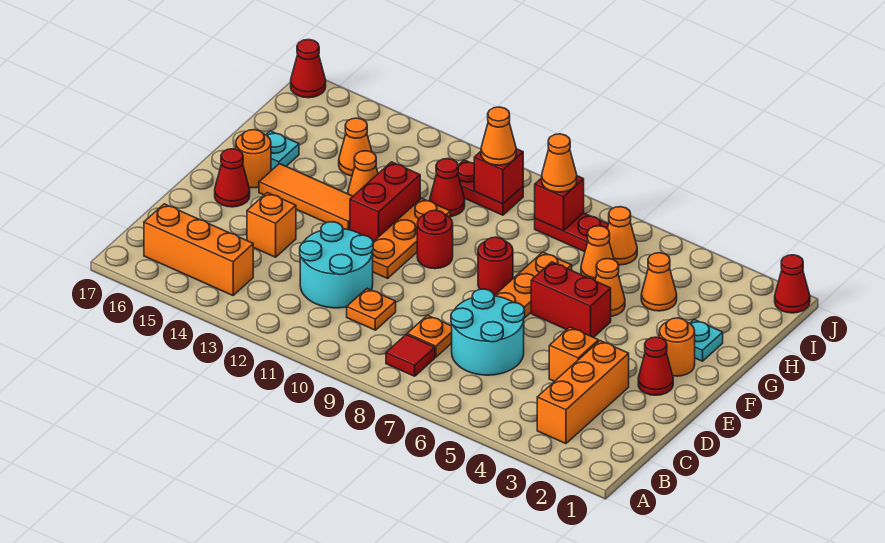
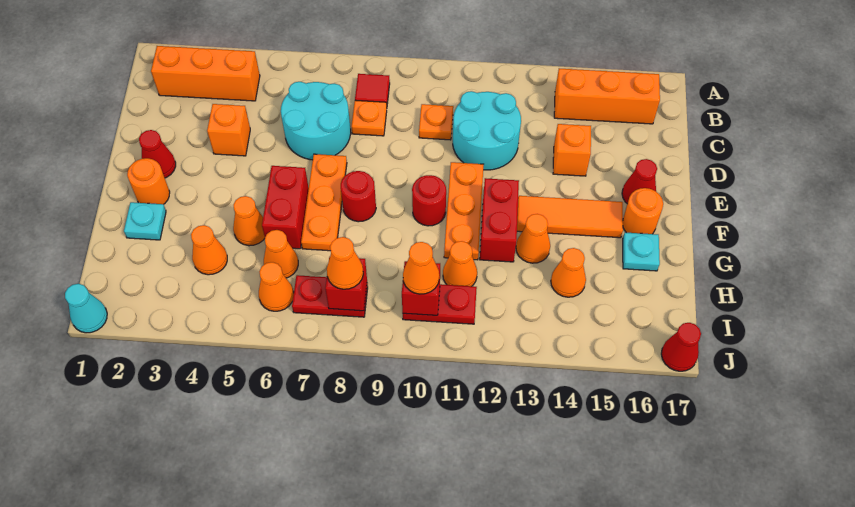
orange brick B3:D3 level 1 -> orange brick B2:B4 level 1
red brick F5:F6 level 1 -> red brick F6:G6 level 1
red cone H11 level 1 -> orange cone H11 level 1
red cone J1 level 1 -> cyan cone J1 level 1

